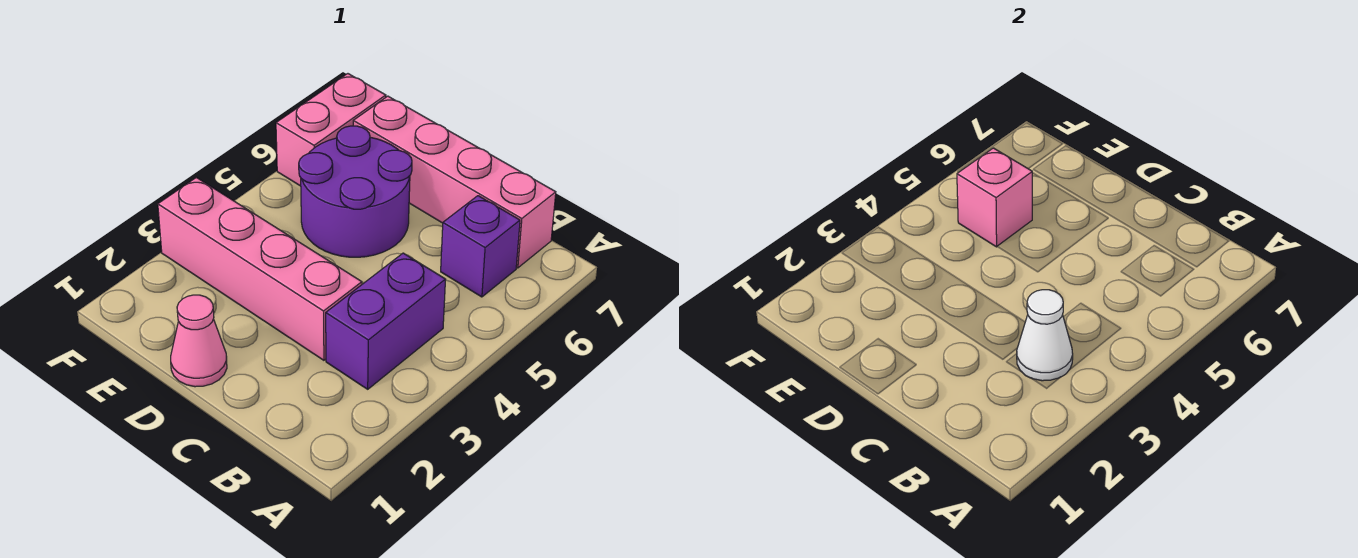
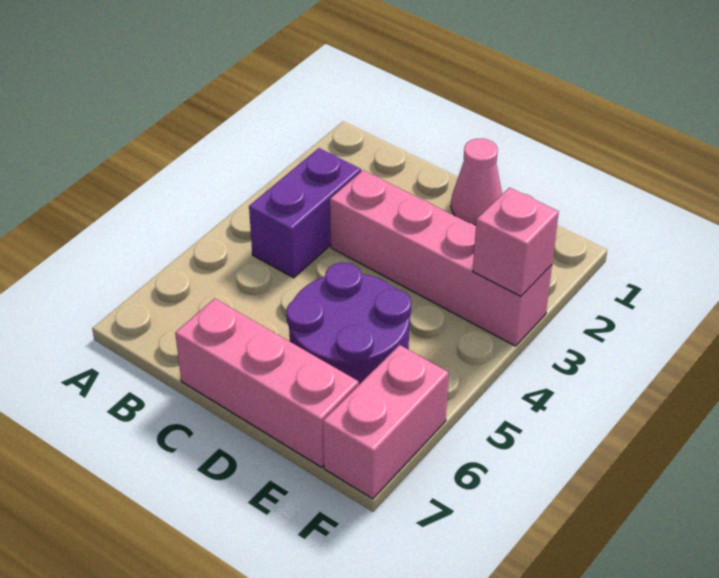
white cone B3 level 2 -> none
purple brick B6 level 1 -> none
pink brick B7:E7 level 1 -> pink brick C7:E7 level 1
pink brick E5 level 2 -> pink brick F3 level 2

